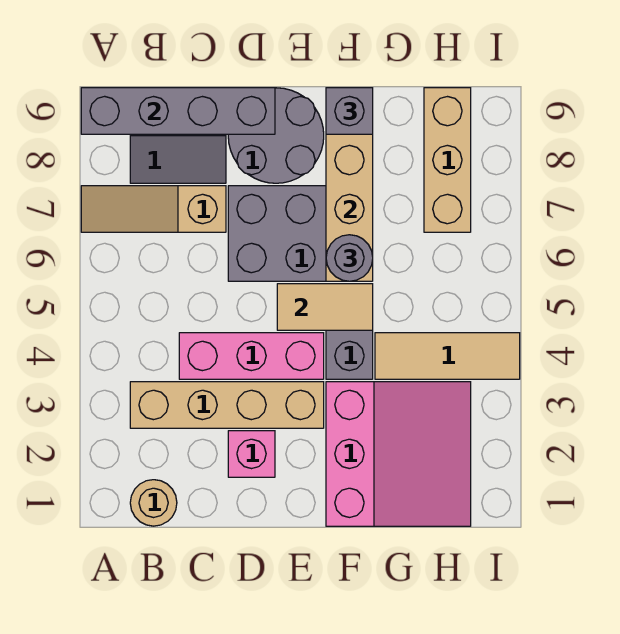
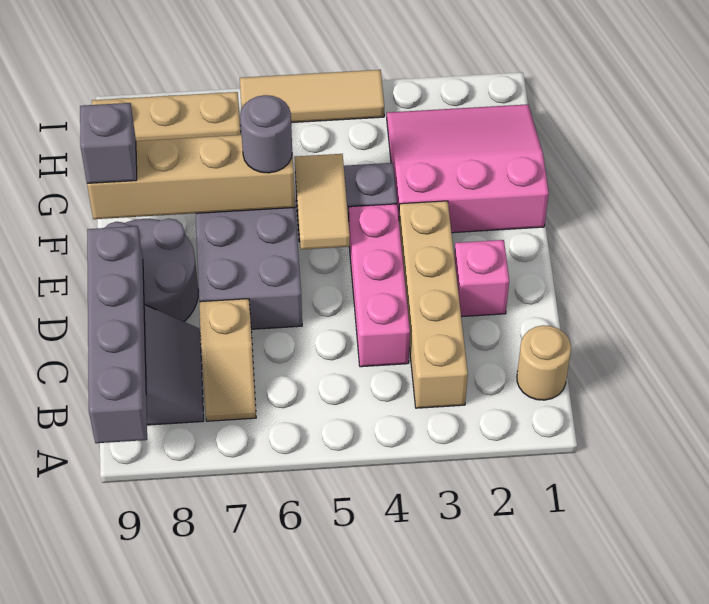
tan slope A7:C7 level 1 top C -> tan slope B7:C7 level 1 top C
tan tile G4:I4 level 1 -> tan tile I4:I6 level 1

